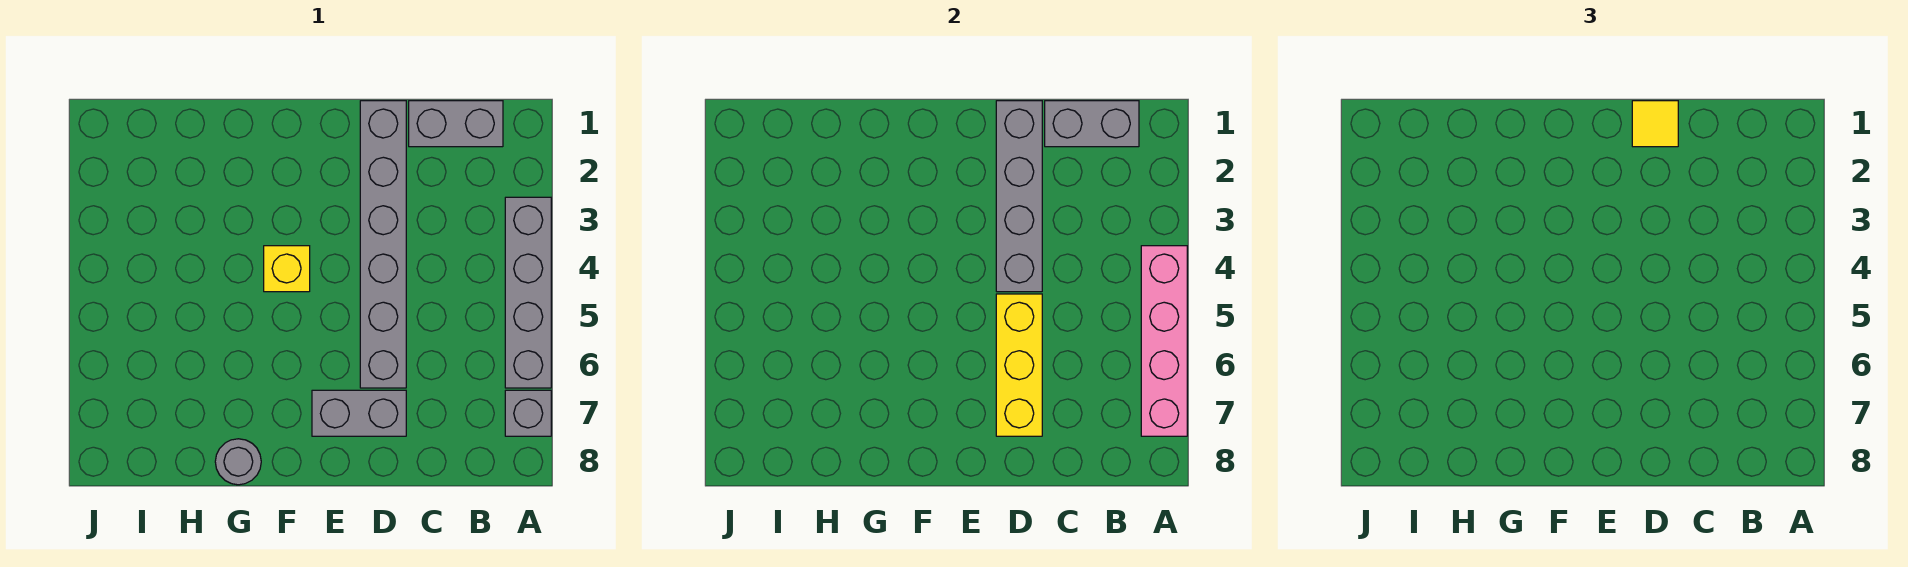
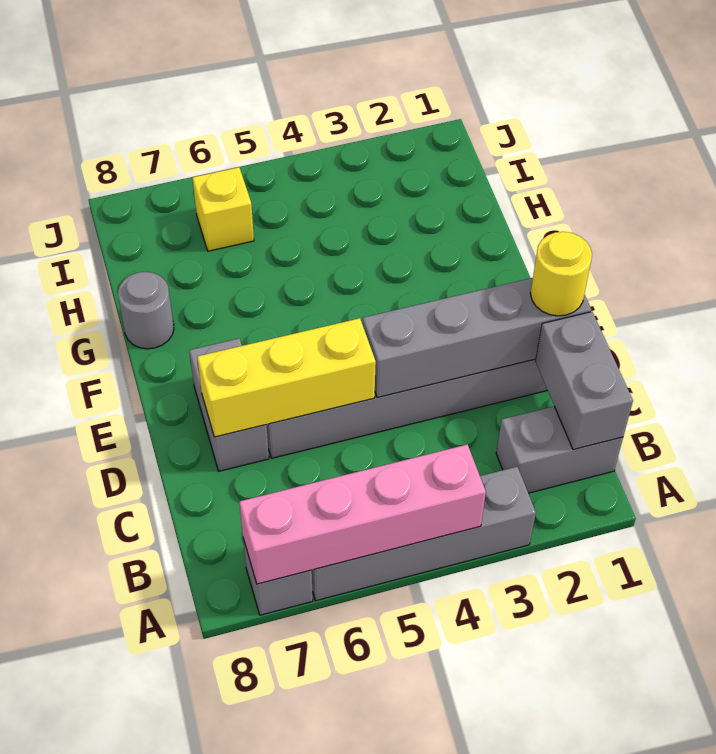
grey brick B1:C1 level 1 -> grey brick B1:B2 level 1
yellow tile D1 level 3 -> yellow round brick D1 level 3
yellow brick F4 level 1 -> yellow brick I6 level 1

